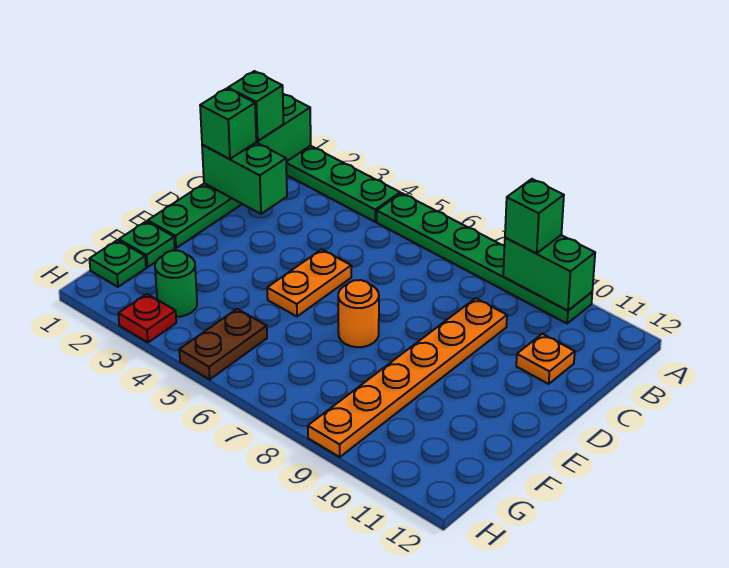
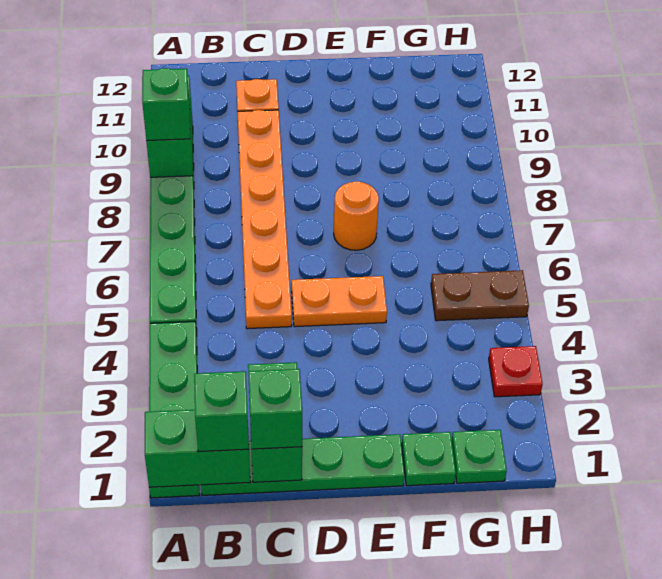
orange plate C9:H9 level 1 -> orange plate C5:C10 level 1
green round brick G3 level 1 -> none

